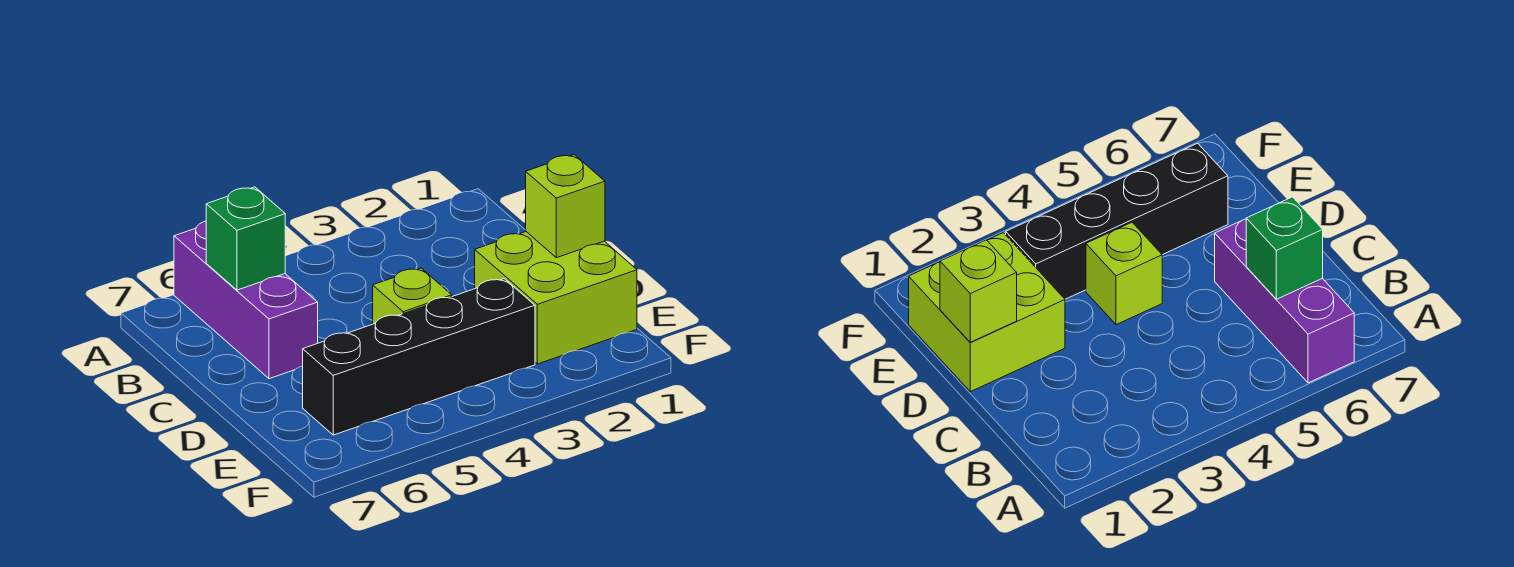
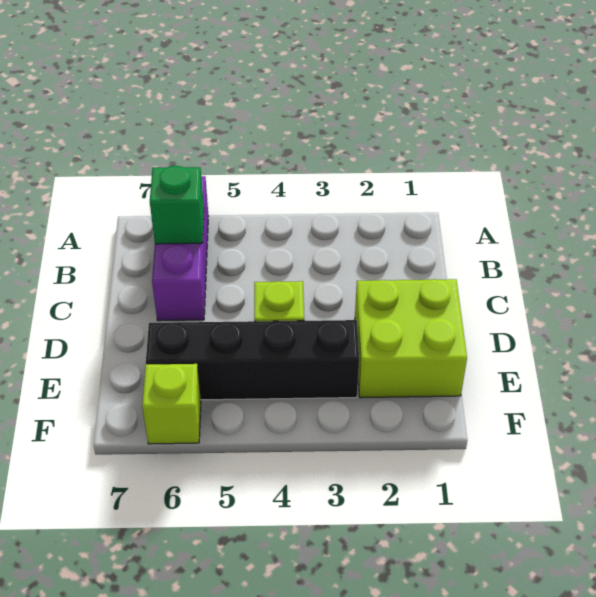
lime brick D1 level 2 -> lime brick F6 level 1

